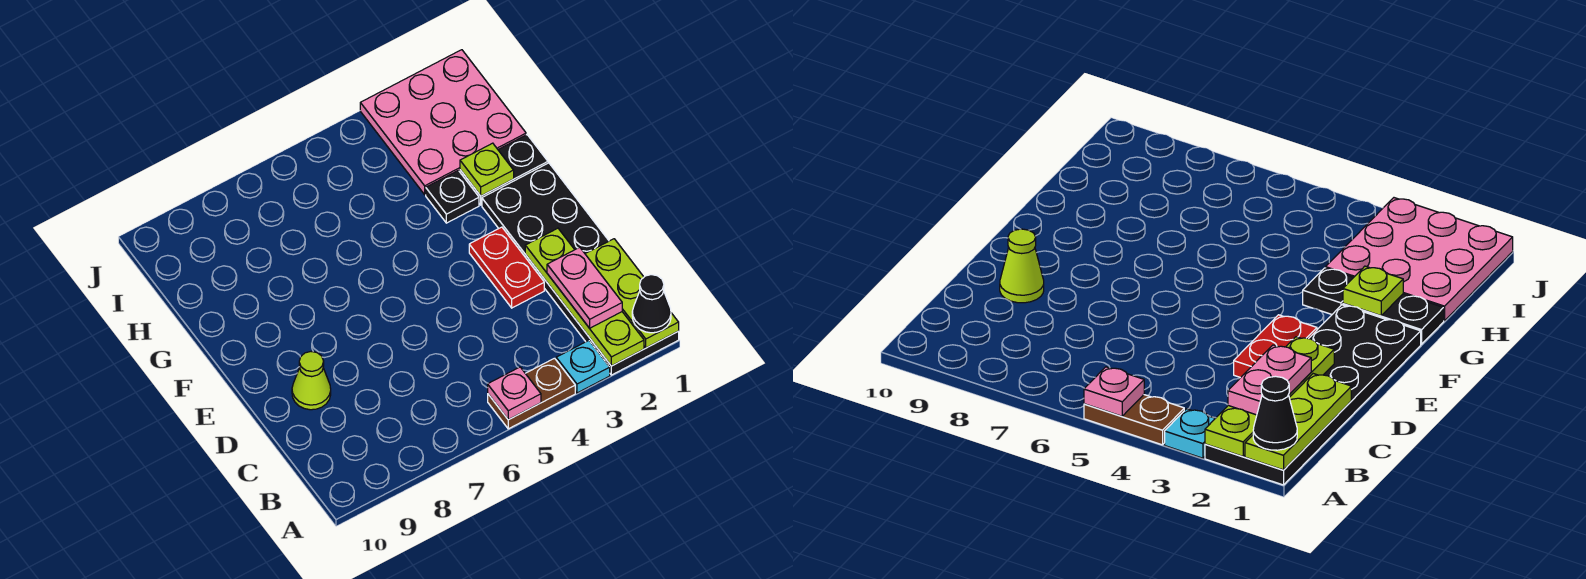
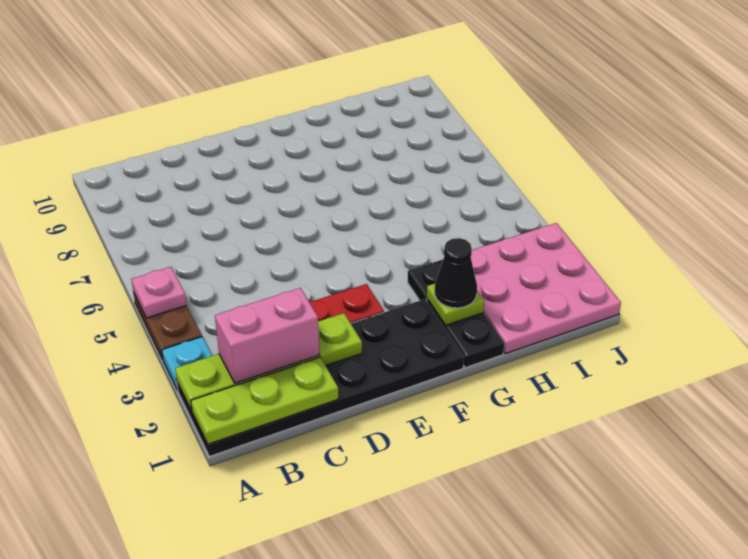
black cone A1 level 3 -> black cone G2 level 3
pink plate B2:C2 level 3 -> pink brick B2:C2 level 3
lime cone D9 level 1 -> none

